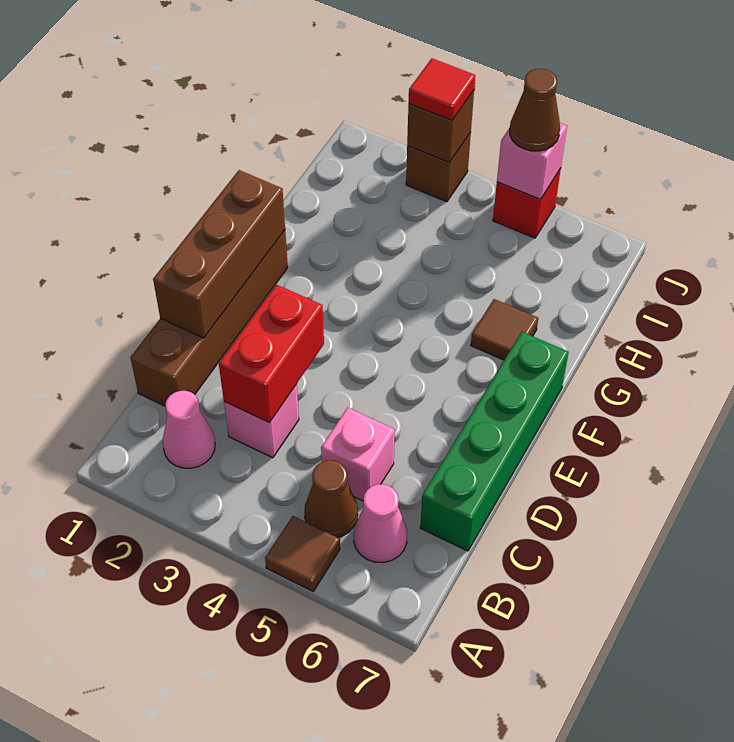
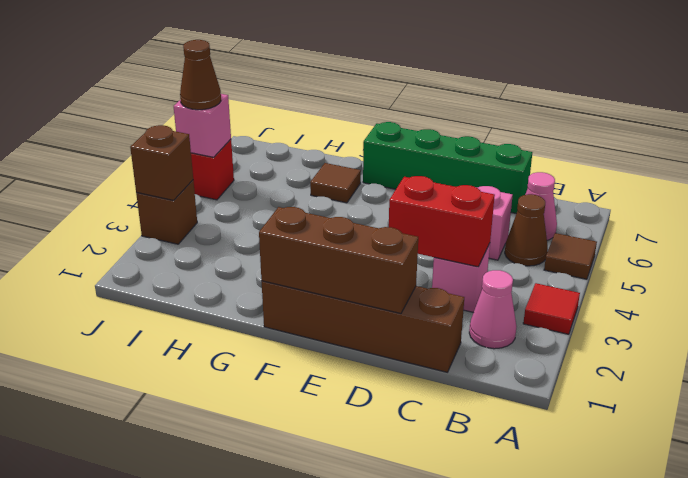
red tile J3 level 3 -> red tile A3 level 1

